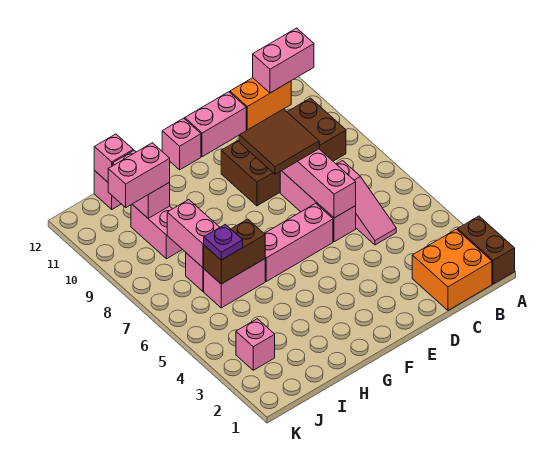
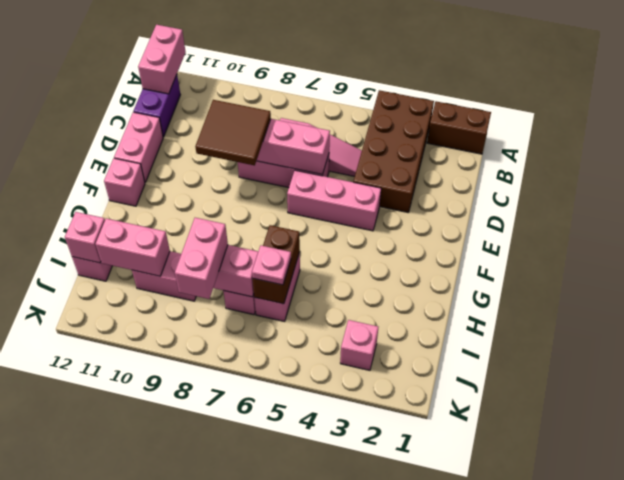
orange brick B1:C2 level 1 -> none
brown brick B9:E10 level 1 -> brown brick A3:D4 level 1
orange brick B12:C12 level 1 -> purple brick B12:C12 level 1
pink brick E6:G6 level 1 -> pink brick E4:E6 level 1
purple plate I6 level 3 -> pink plate I6 level 3
pink brick I10:J10 level 3 -> pink brick I8:J8 level 3

